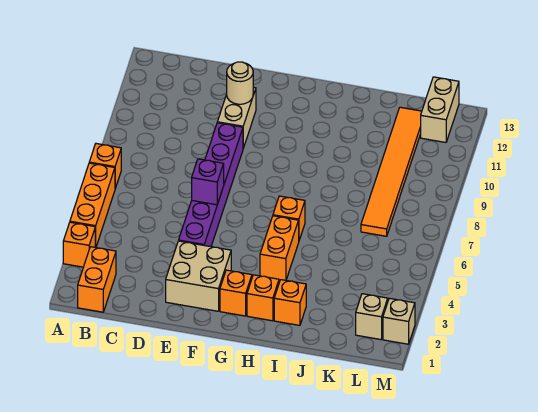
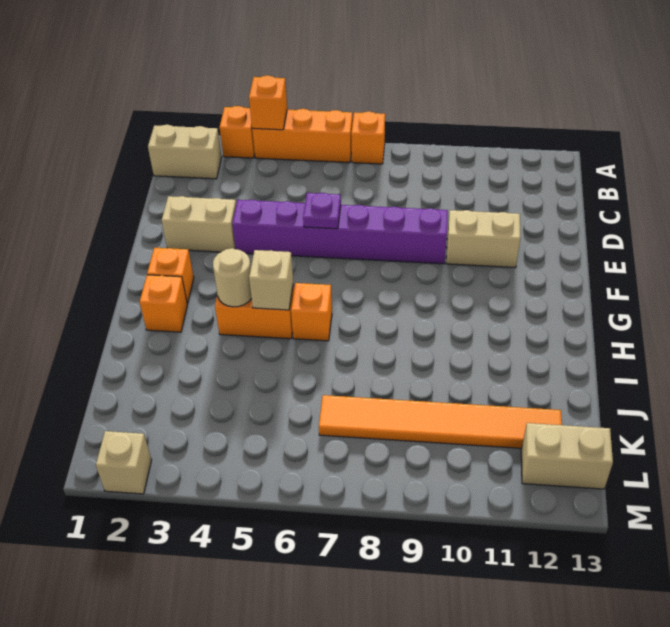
orange brick B1:B2 level 1 -> tan brick B1:B2 level 1
tan brick E2:F3 level 1 -> tan brick E2:E3 level 1
purple brick E6 level 2 -> purple plate E6 level 2
tan round brick E11 level 2 -> tan round brick H4 level 2
orange brick I2 level 1 -> orange brick A4 level 2
tan brick L2 level 1 -> tan brick H5 level 2

